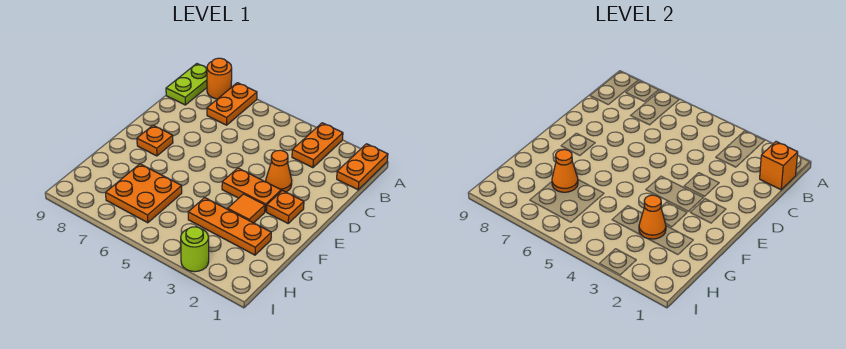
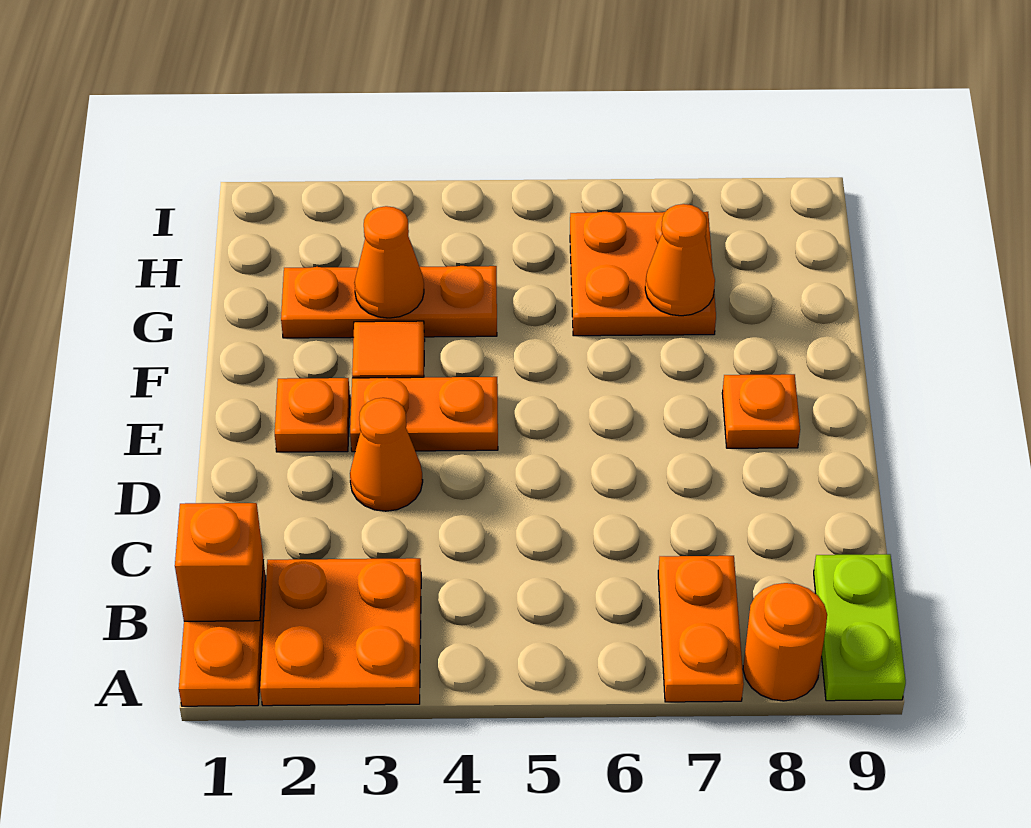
orange plate A3:B3 level 1 -> orange plate A2:B3 level 1
lime round brick I3 level 1 -> none

